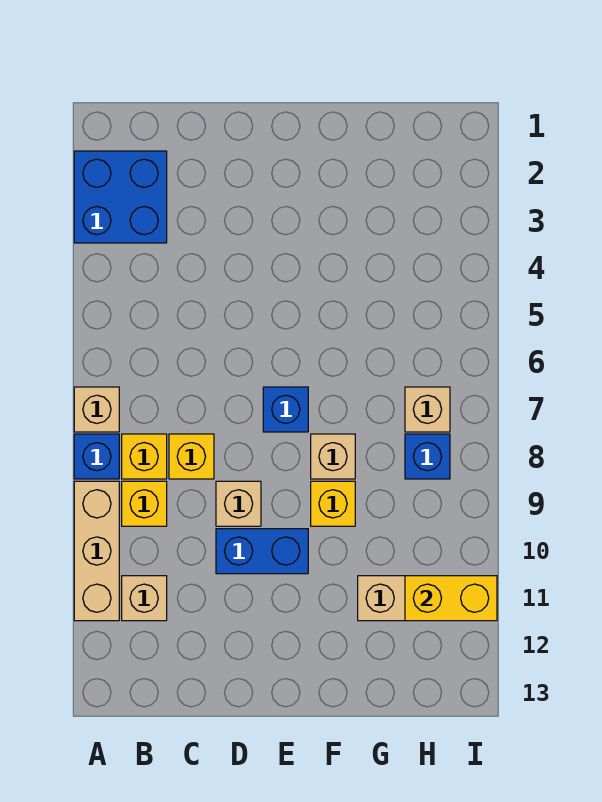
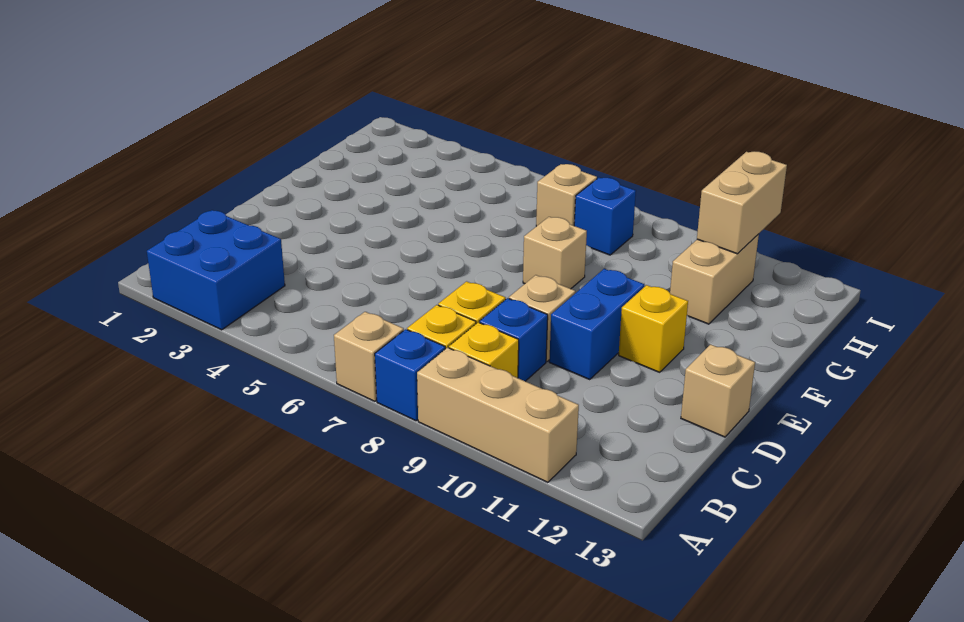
tan brick B11 level 1 -> tan brick D13 level 1
blue brick E7 level 1 -> blue brick C9 level 1
yellow brick F9 level 1 -> yellow brick E11 level 1
yellow brick H11:I11 level 2 -> tan brick H11:I11 level 2

